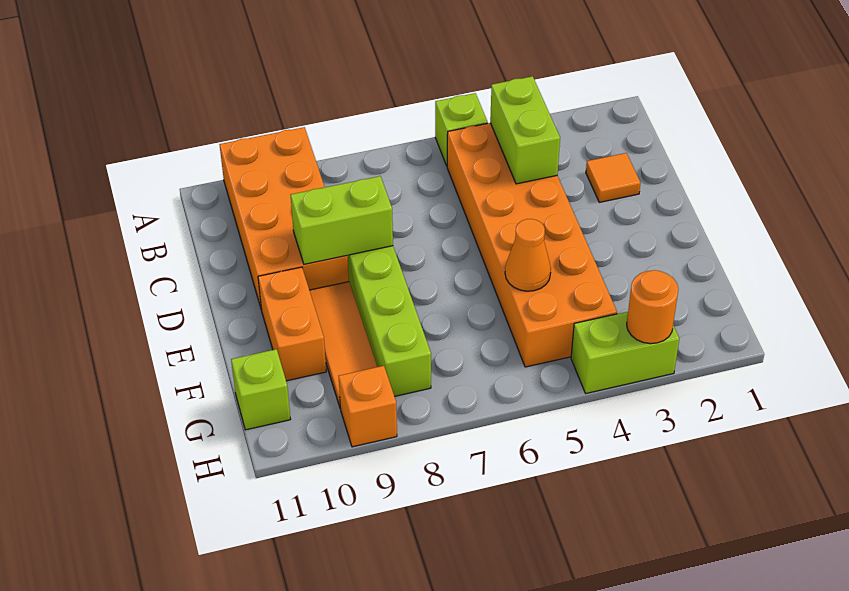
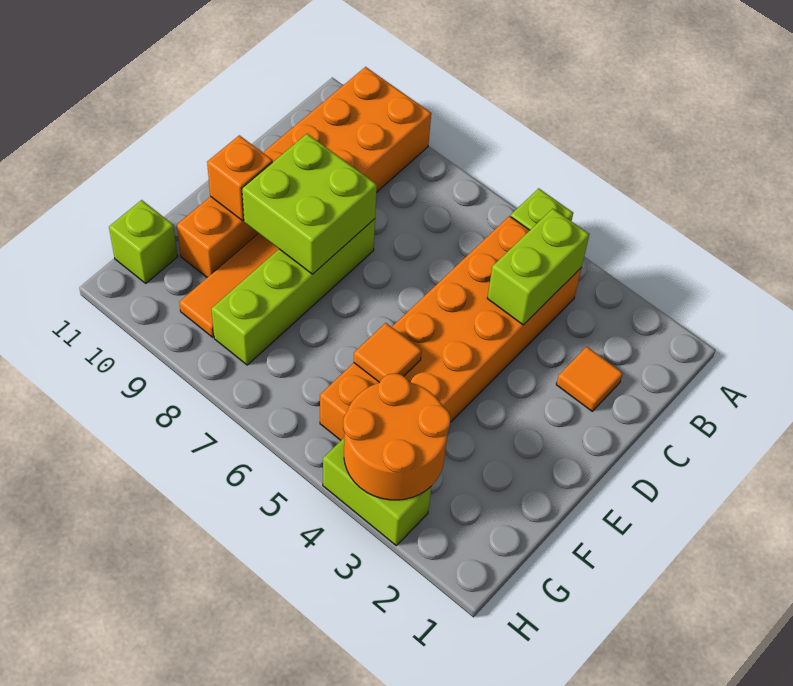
lime brick D8:D9 level 2 -> lime brick D8:E9 level 2
orange cone F5 level 2 -> orange tile F5 level 2
orange round brick H3 level 2 -> orange round brick G3:H4 level 2
orange brick H9 level 1 -> orange brick E10 level 2

